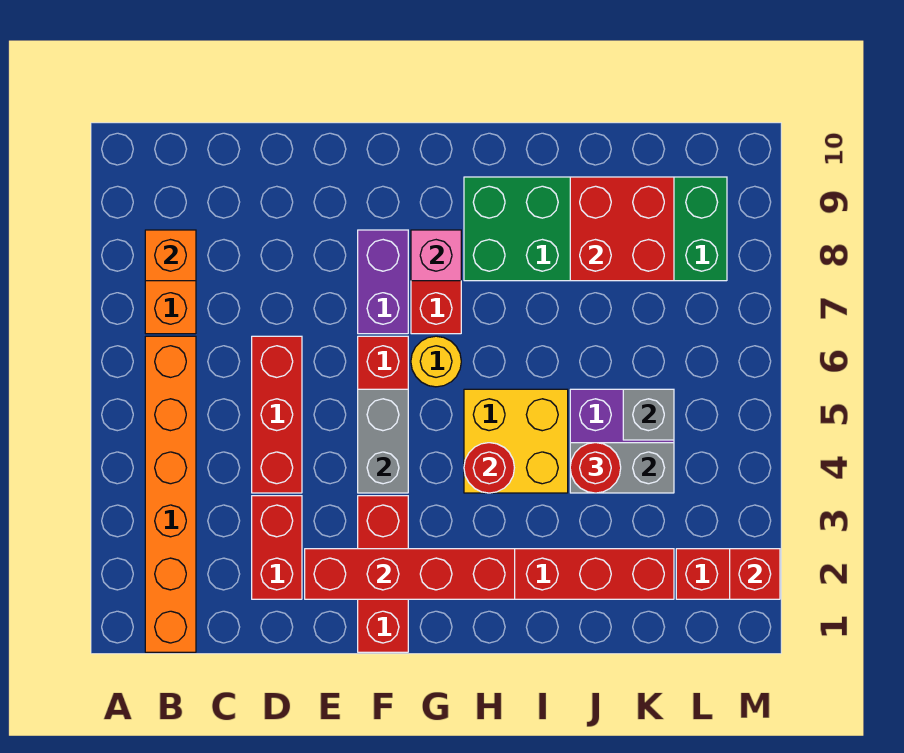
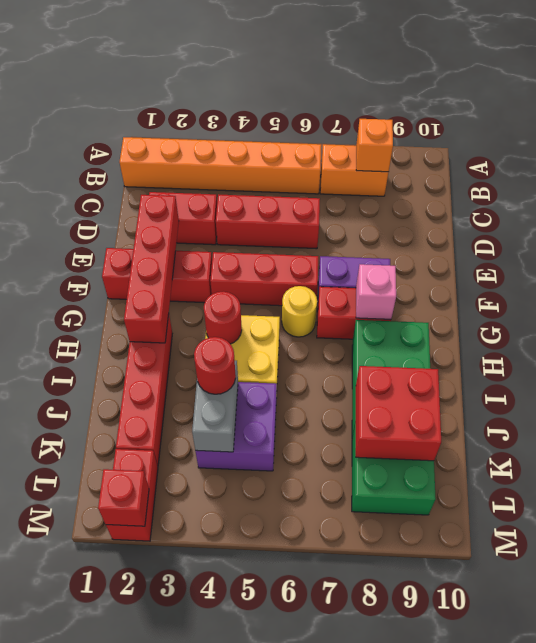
grey brick F4:F5 level 2 -> none
grey brick K5 level 2 -> none

